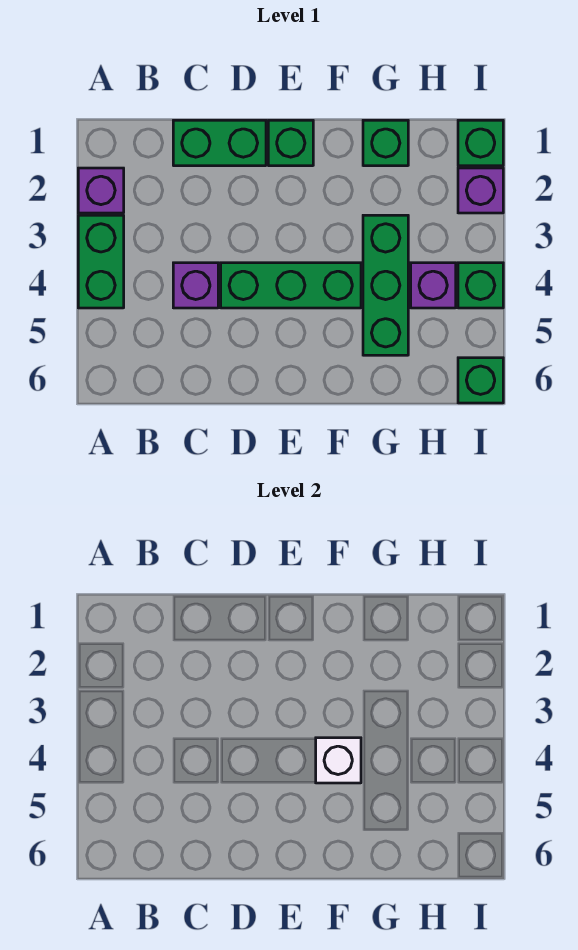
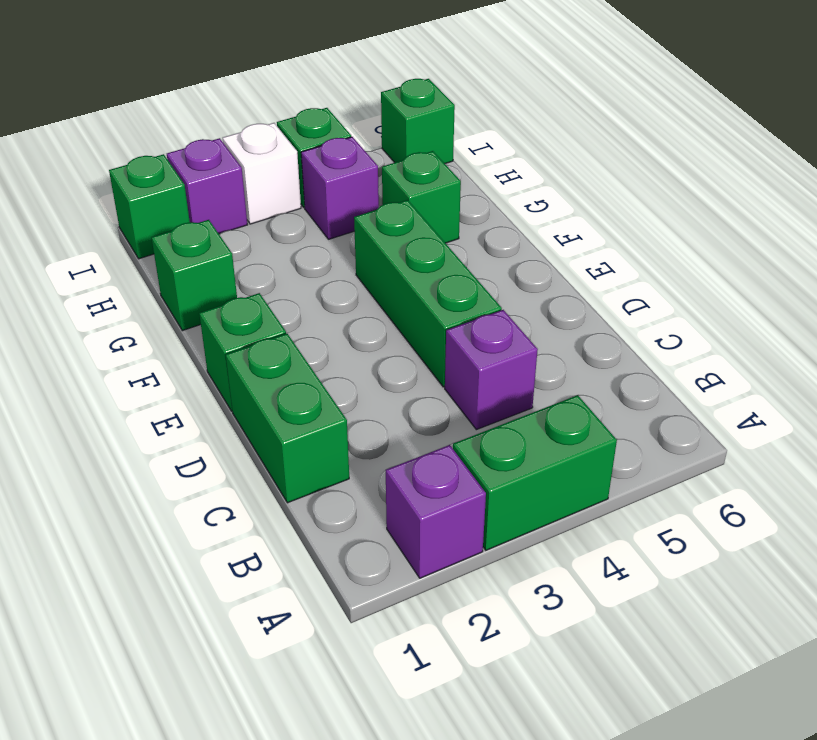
white brick F4 level 2 -> white brick I3 level 1
green brick G3:G5 level 1 -> green brick G5 level 1

